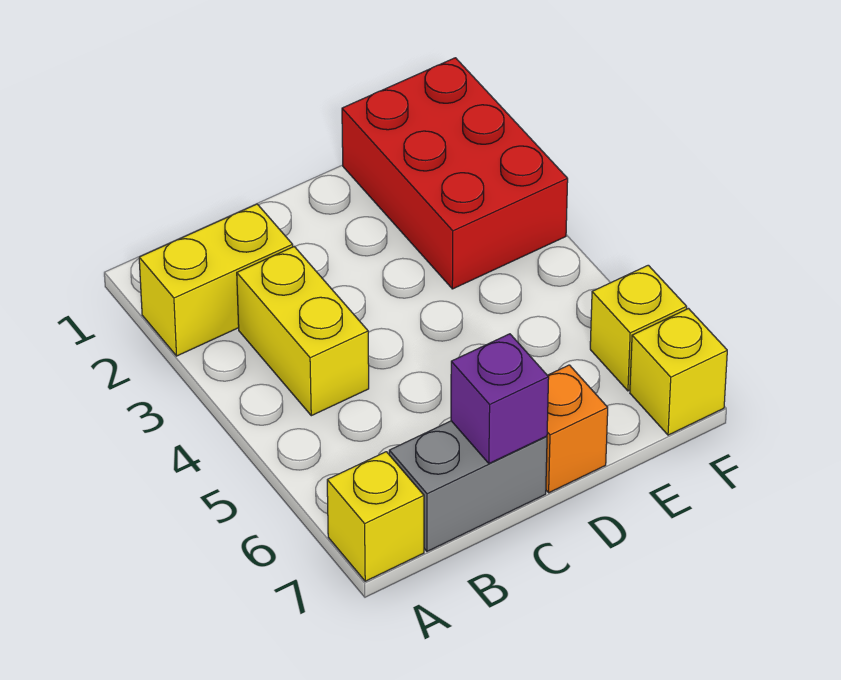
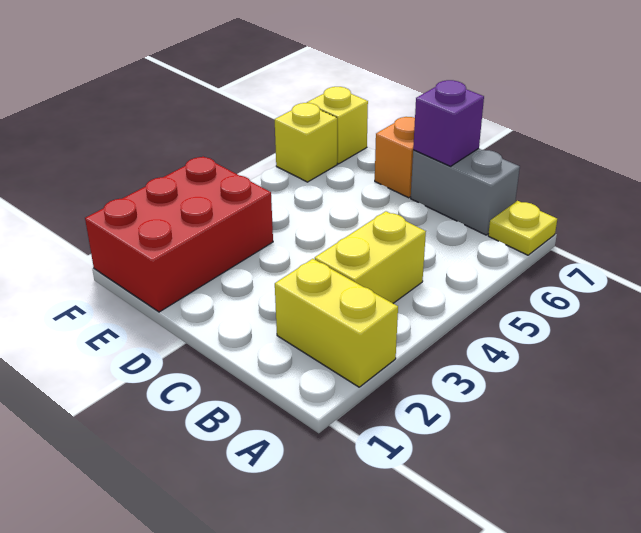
yellow brick A7 level 1 -> yellow plate A7 level 1

